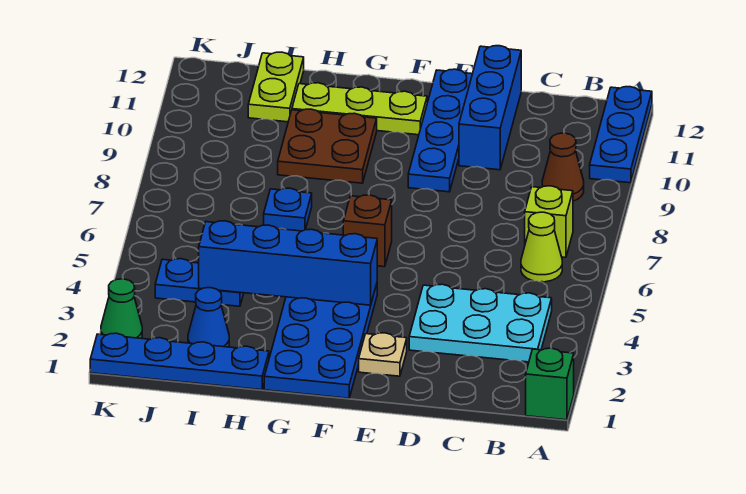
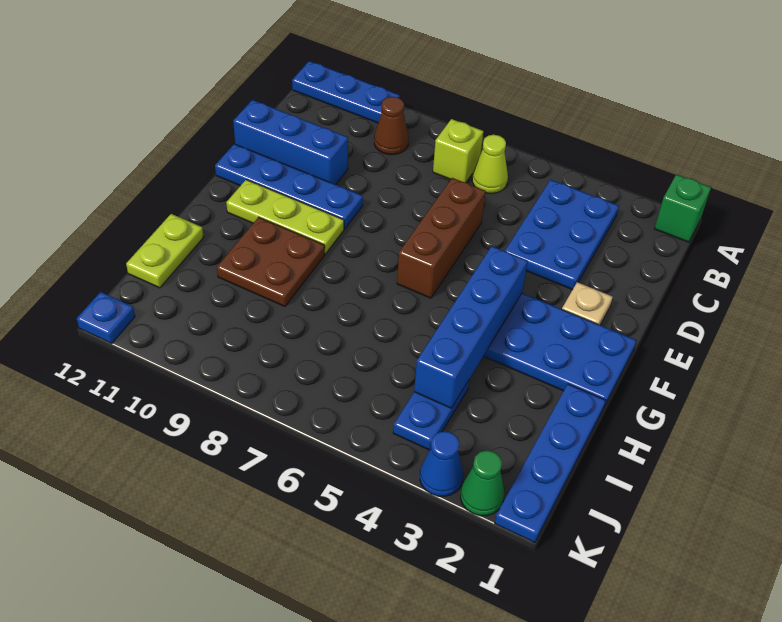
cyan plate B3:D4 level 1 -> blue plate B3:D4 level 1
brown brick F6 level 1 -> brown brick D6:F6 level 1
lime plate F11:H11 level 1 -> lime plate F9:F11 level 1
blue plate H7 level 1 -> blue plate K12 level 1
blue cone I2 level 1 -> blue cone K3 level 1
lime plate I11:I12 level 1 -> lime plate H12:I12 level 1

